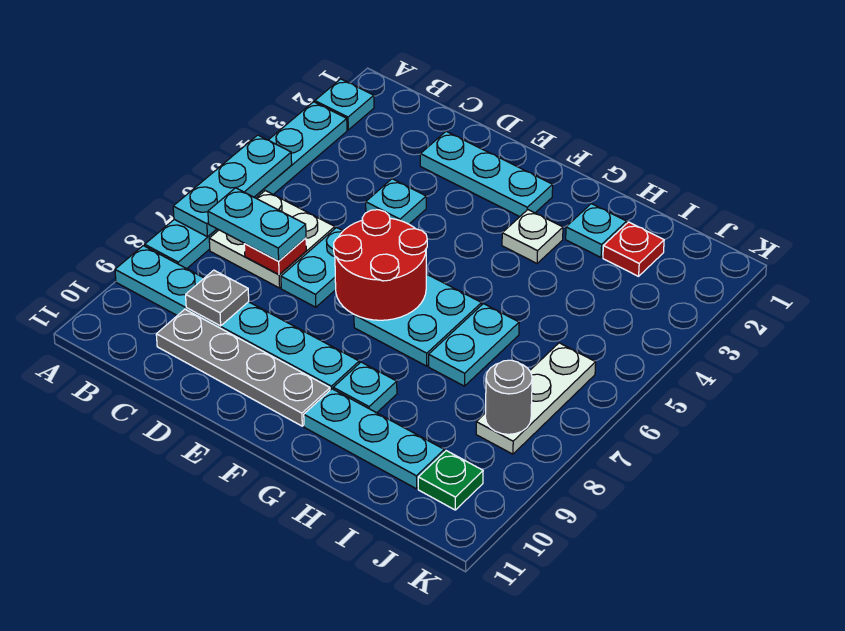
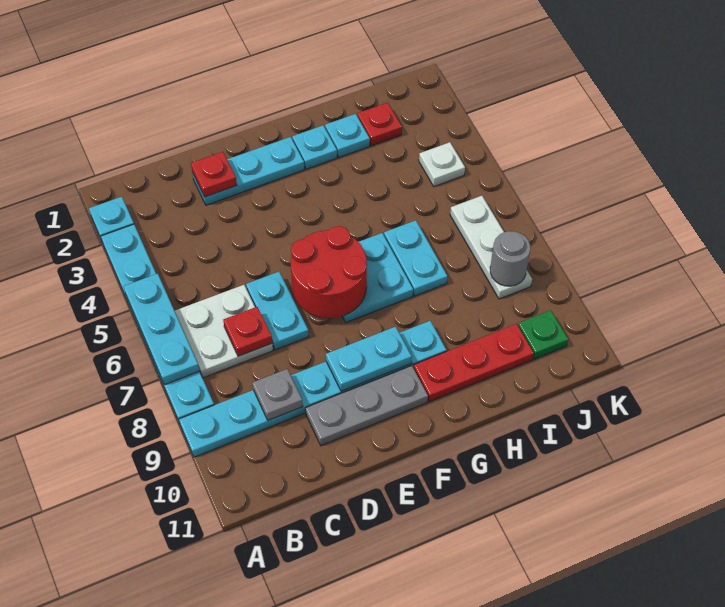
cyan plate B7:C7 level 3 -> cyan plate E9:F9 level 2
grey plate C10:F10 level 1 -> grey plate D10:F10 level 1
none -> red plate D2 level 2
cyan plate D4 level 1 -> cyan plate G2 level 1
white plate G3 level 1 -> white plate J4 level 1
cyan plate G10:I10 level 1 -> red plate G10:I10 level 1

